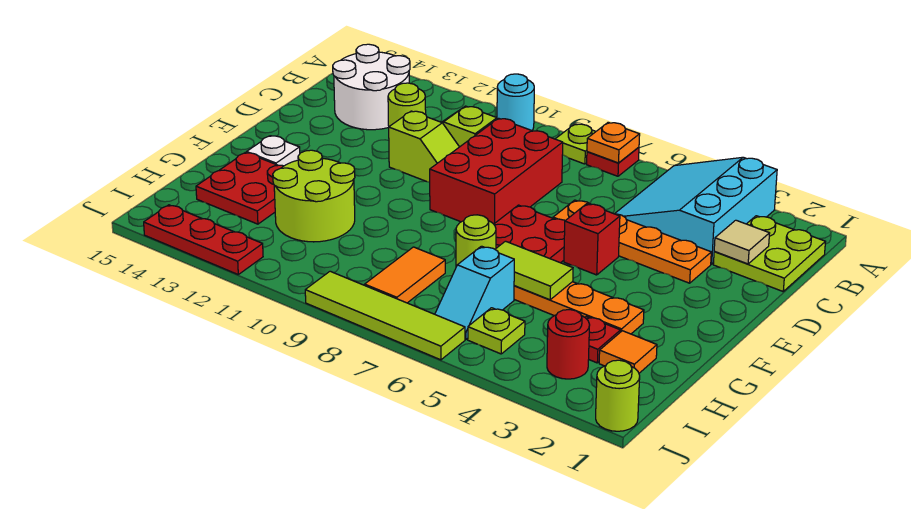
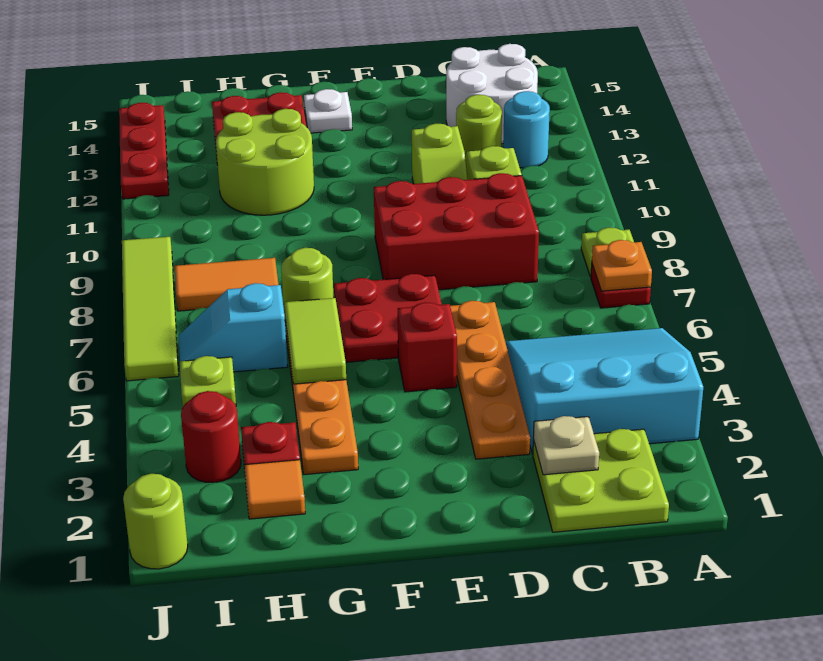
cyan round brick A10 level 1 -> cyan round brick B12 level 1
tan tile C2 level 2 -> tan plate C2 level 2

